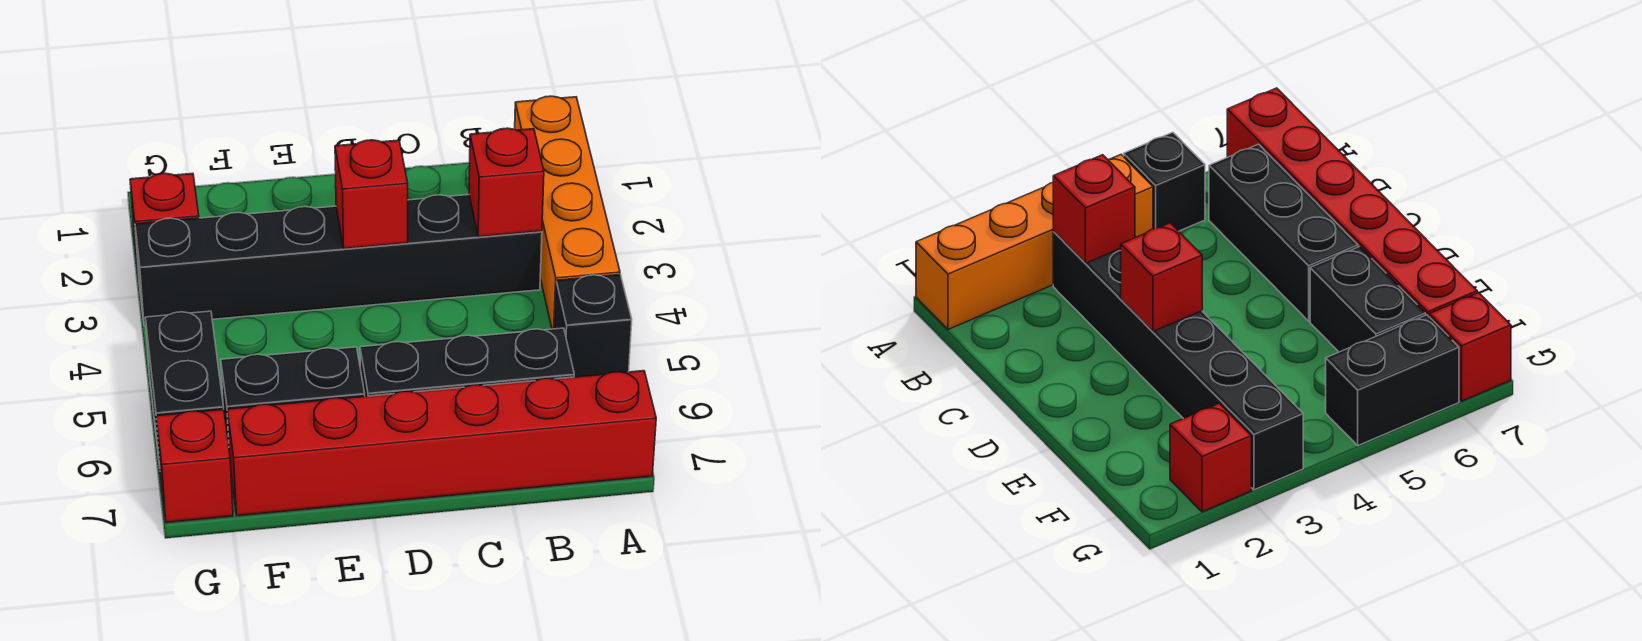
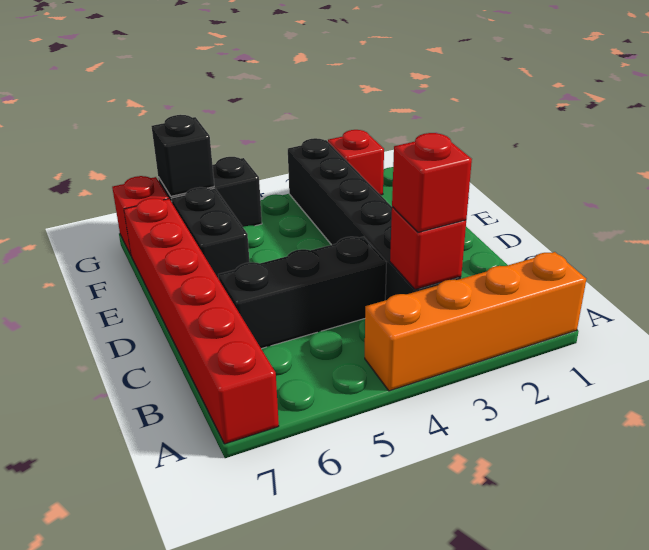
black brick A5 level 1 -> black brick G6 level 2
black brick B6:D6 level 1 -> black brick C4:C6 level 1
red brick D3 level 2 -> red brick B3 level 3

